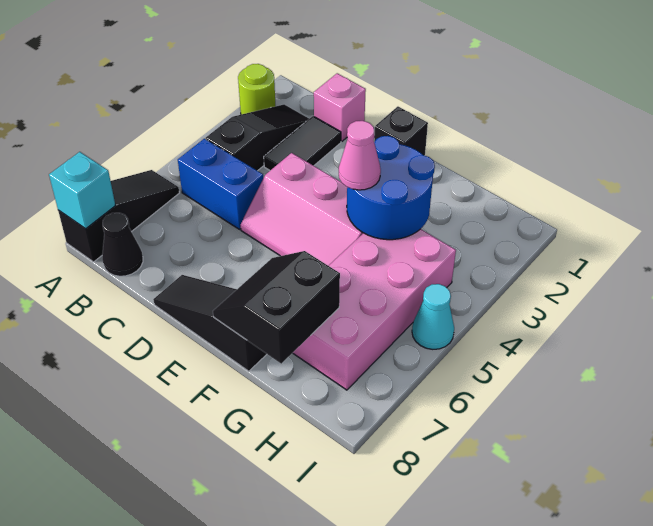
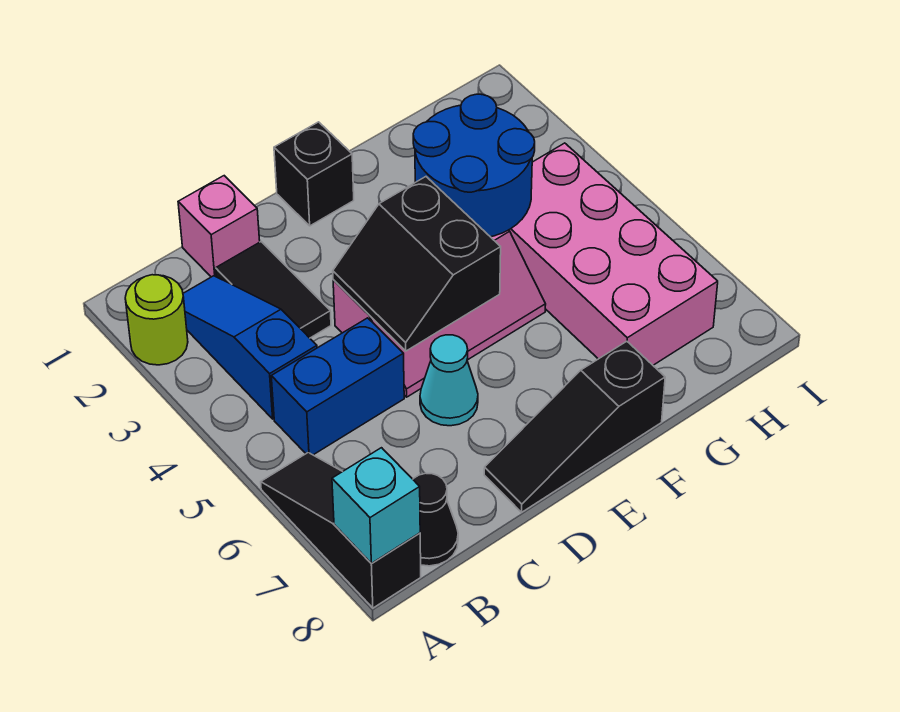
black slope B2:B4 level 1 top 4 -> blue slope B2:B4 level 1 top 4
pink cone F4 level 3 -> none
black slope F7:G8 level 2 top G -> black slope D4:E5 level 2 top E
cyan cone I5 level 1 -> cyan cone D6 level 1

